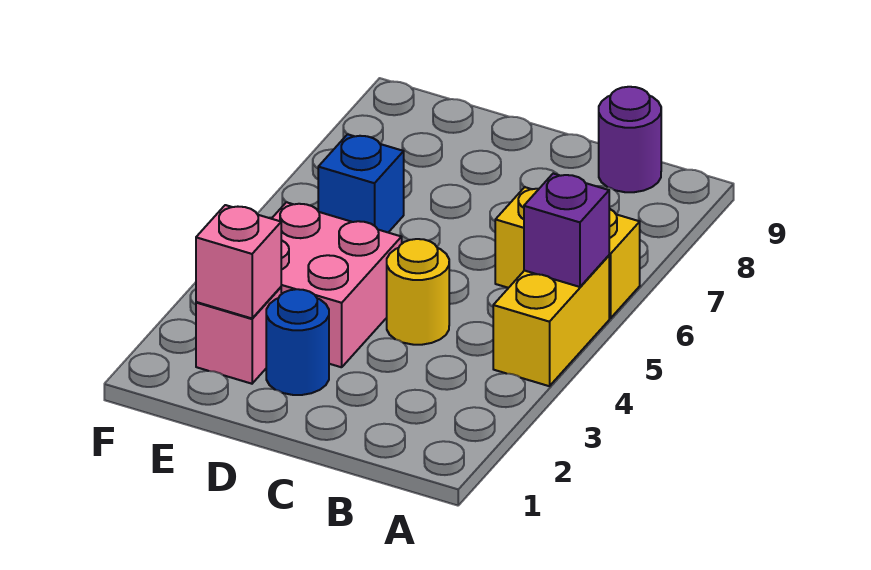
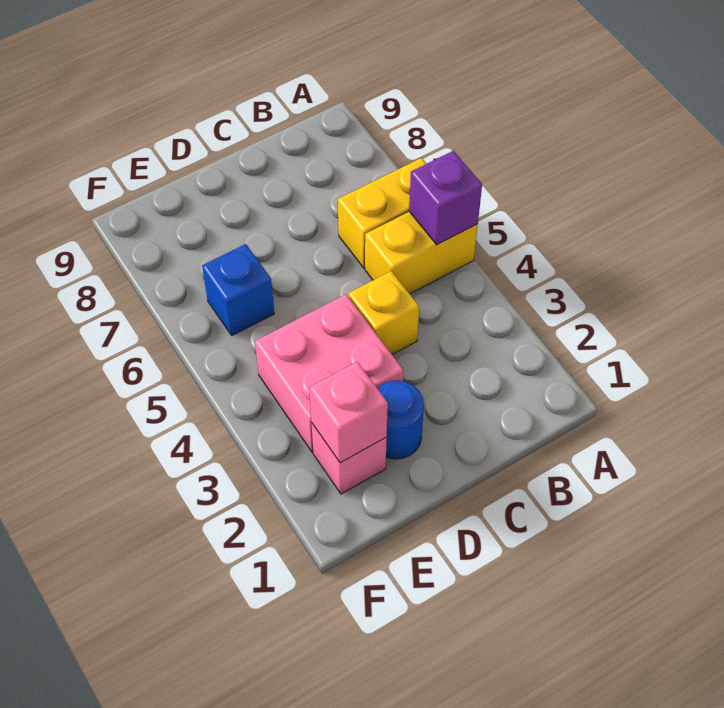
yellow brick A4:A5 level 1 -> yellow brick A5:B5 level 1
purple round brick B9 level 1 -> none
yellow round brick C4 level 1 -> yellow brick C4 level 1

